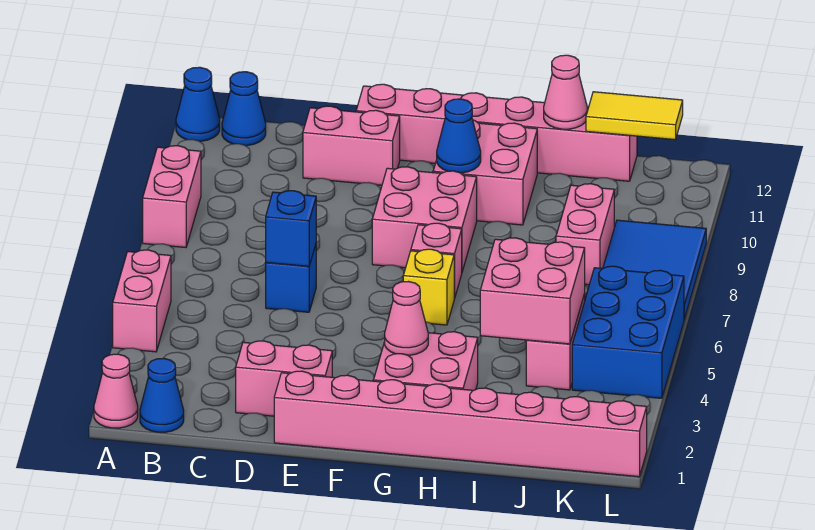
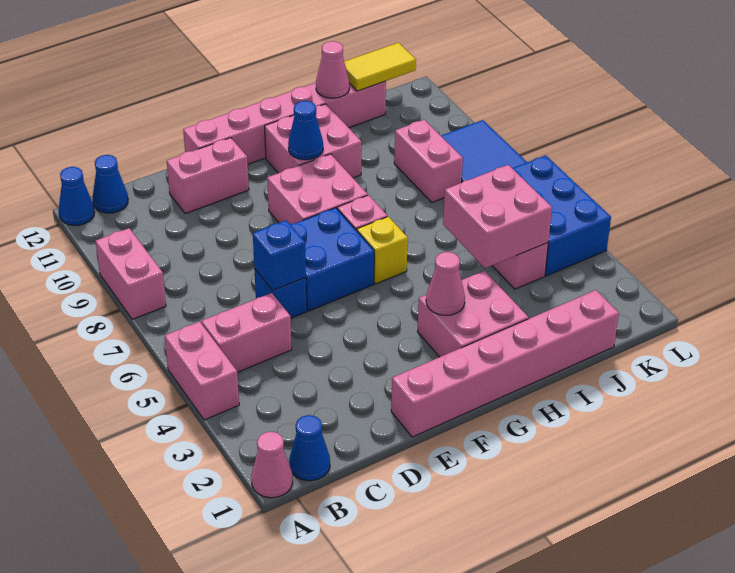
pink brick D2:E2 level 1 -> pink brick B5:C5 level 1
pink brick E1:L1 level 1 -> pink brick E1:J1 level 1
none -> blue brick E6:F7 level 1

